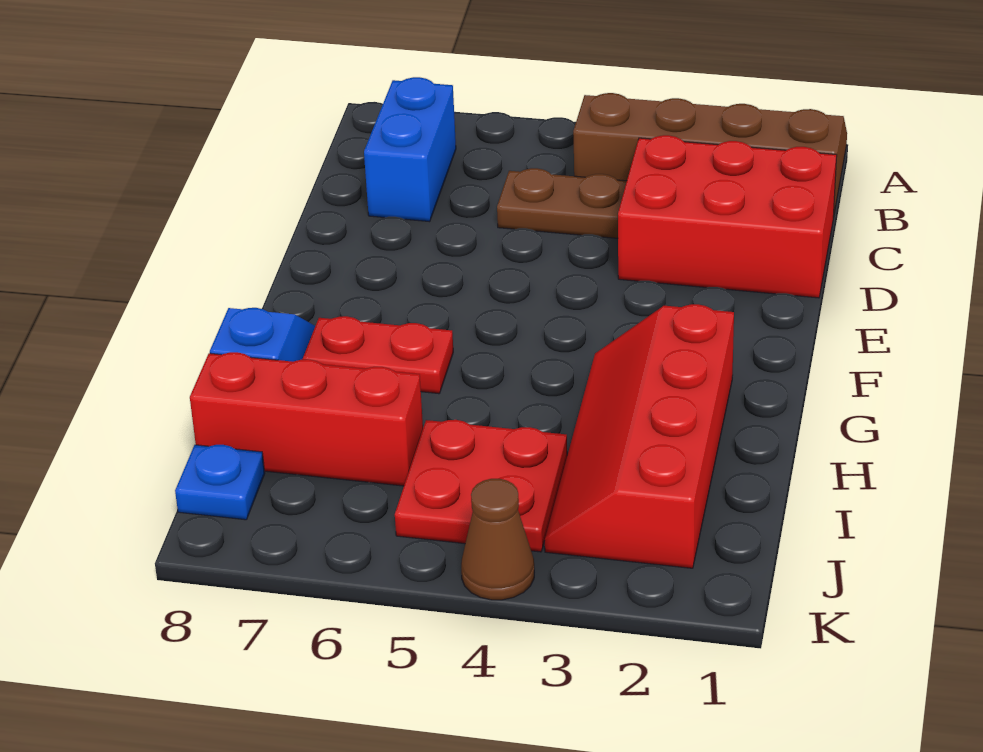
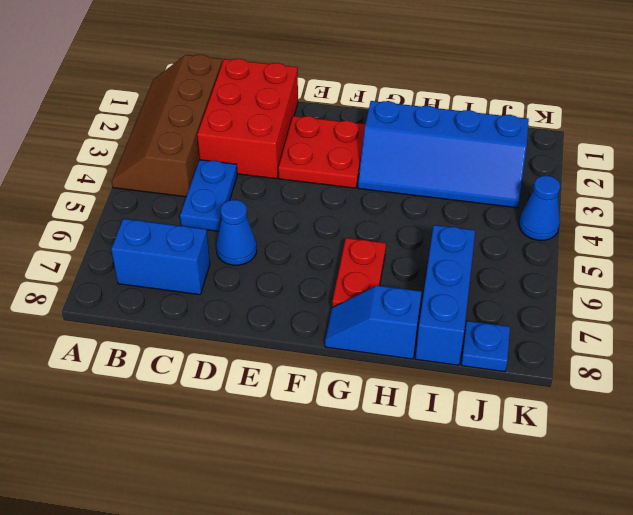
brown plate C4:C5 level 1 -> blue plate C4:C5 level 1
none -> blue cone D6 level 1
red slope G2:J3 level 1 top 2 -> blue slope G2:J3 level 1 top 2
red plate I4:J5 level 1 -> red plate E2:F3 level 1
red brick I6:I8 level 1 -> blue brick I6:I8 level 1
brown cone K4 level 1 -> blue cone K4 level 1

